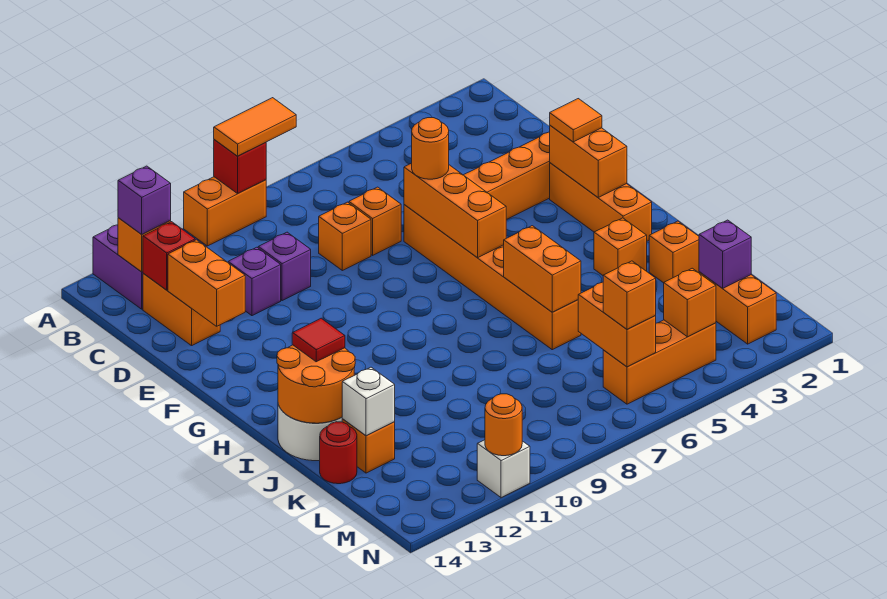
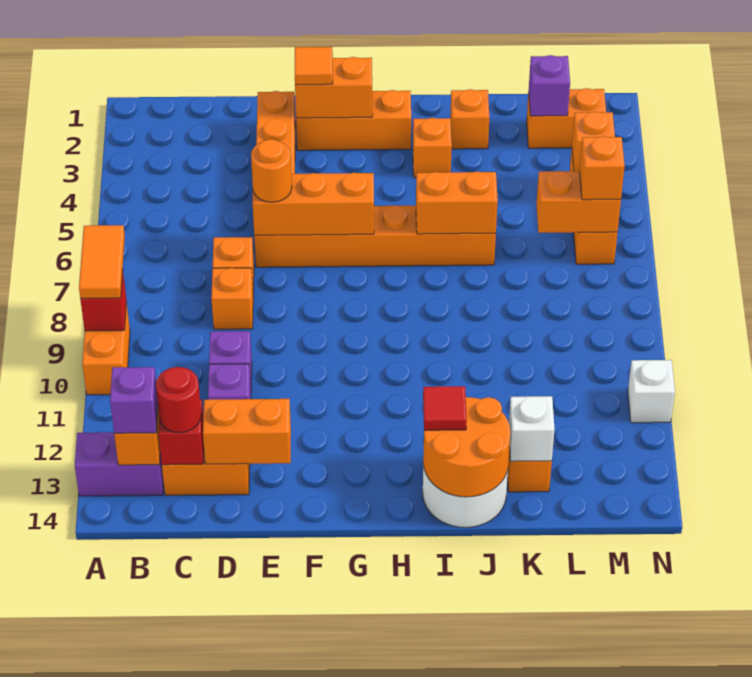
red round brick K14 level 1 -> red round brick C13 level 3
orange round brick N11 level 2 -> none

